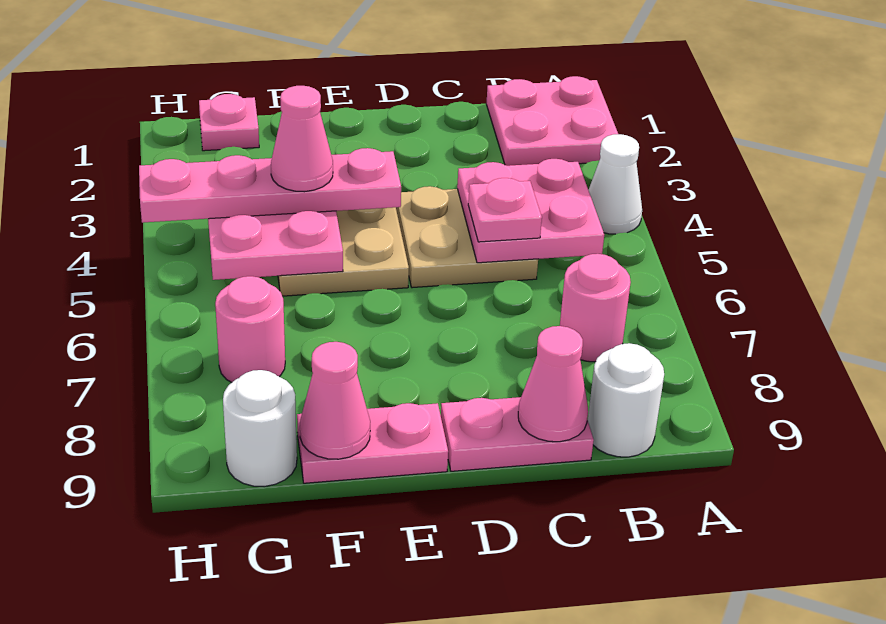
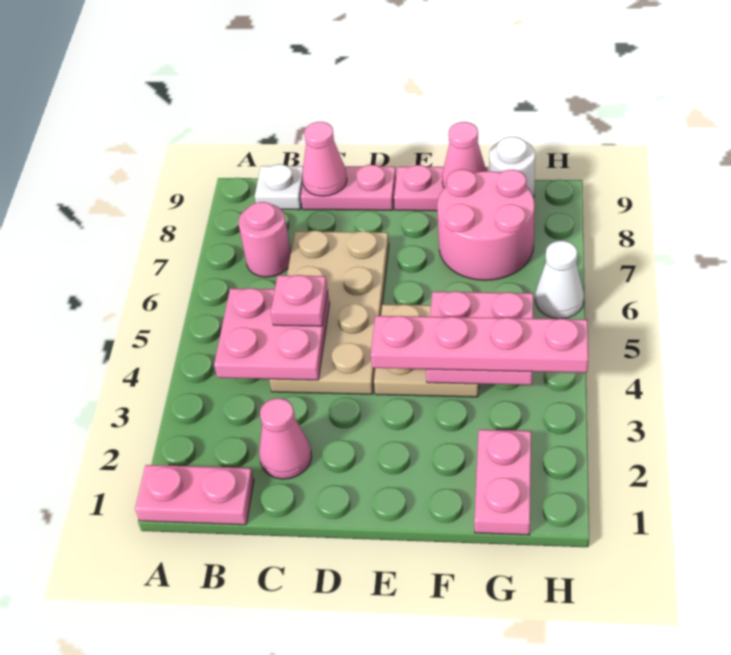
pink plate A1:B2 level 1 -> pink plate A1:B1 level 1
white cone A4 level 1 -> white cone H6 level 1
white round brick B9 level 1 -> white plate B9 level 1
tan plate C4:D5 level 1 -> tan plate C4:D7 level 1
pink cone F4 level 4 -> pink cone C2 level 1
pink plate G1 level 1 -> pink plate G1:G2 level 1
pink round brick G7 level 1 -> pink round brick F7:G8 level 1

